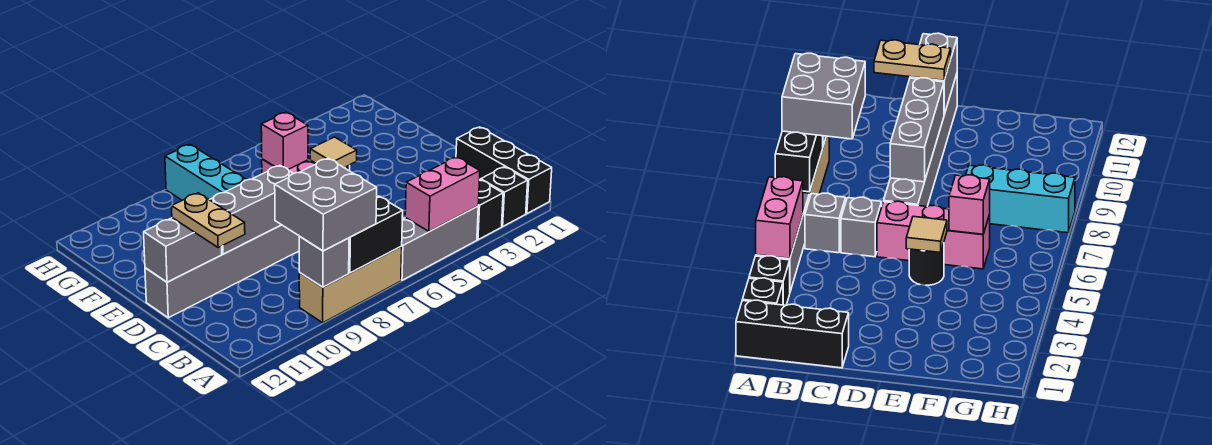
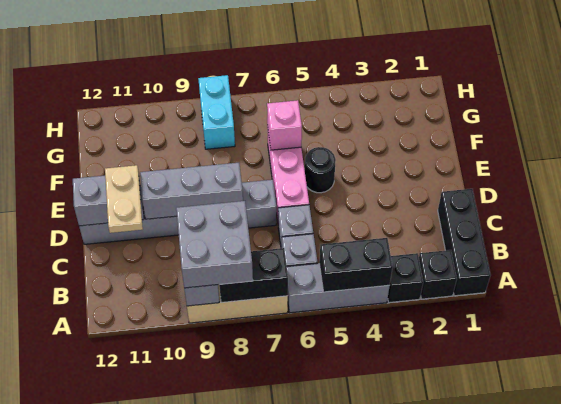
pink brick A4:A5 level 2 -> black brick A4:A5 level 2
tan tile E5 level 2 -> none
cyan brick F8:H8 level 1 -> cyan brick G8:H8 level 1

